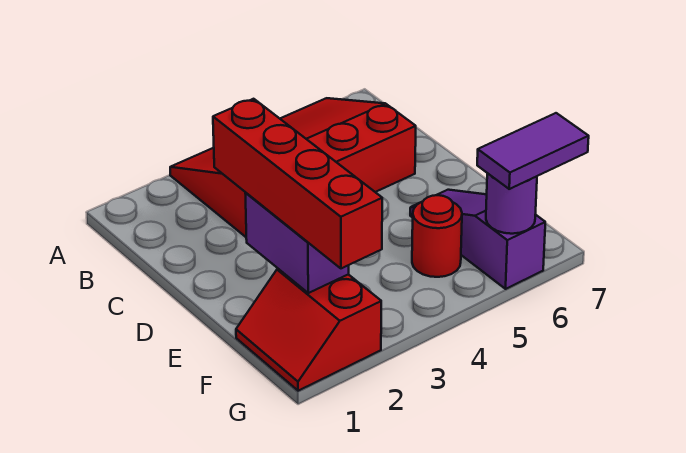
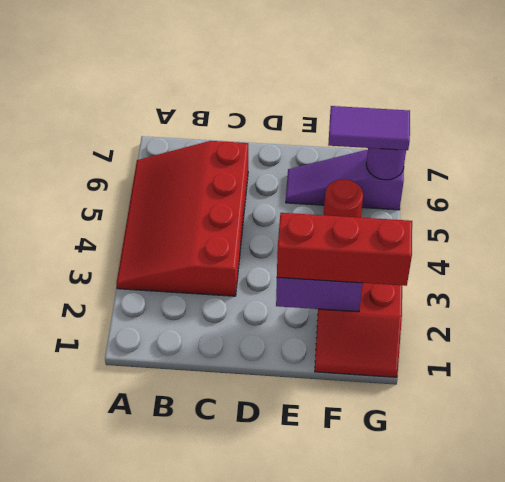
red brick D2:G2 level 3 -> red brick E2:G2 level 3
purple tile G6:G7 level 3 -> purple tile F6:G6 level 3

